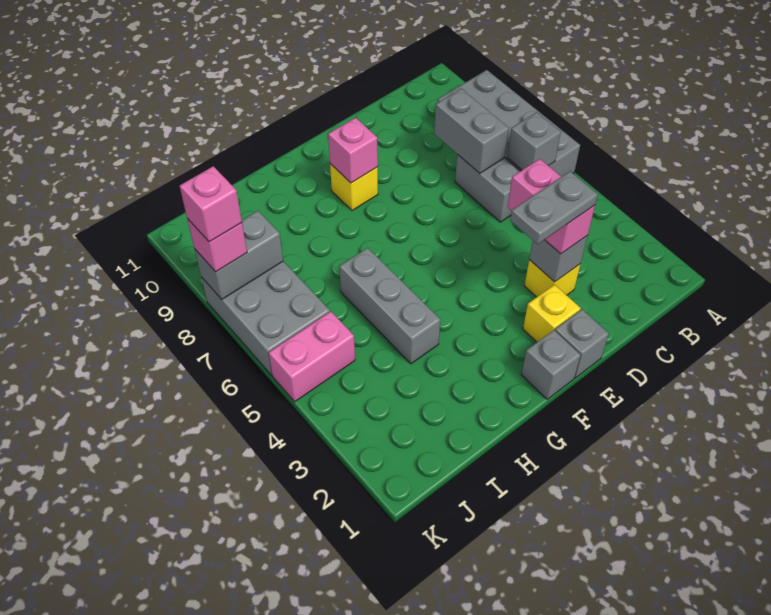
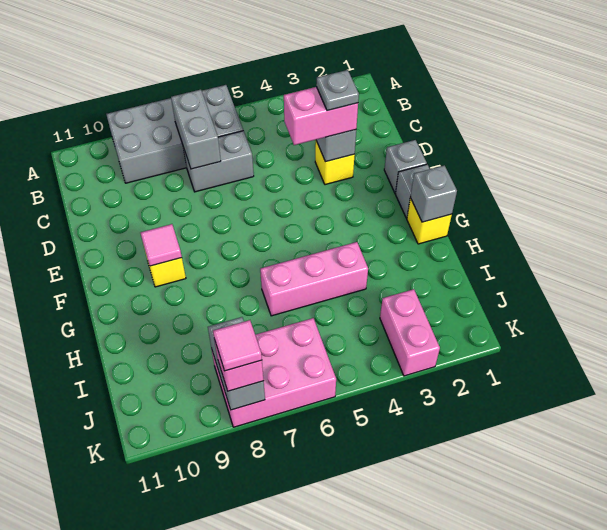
grey brick B6 level 2 -> grey brick G1 level 2
grey brick C7:C8 level 2 -> grey brick B7:C7 level 2
grey plate D3:E3 level 4 -> grey plate D3 level 4
yellow brick E2 level 1 -> yellow brick G1 level 1
pink brick F9 level 2 -> pink tile F9 level 2
grey brick H4:H6 level 1 -> pink brick H4:H6 level 1
pink brick J5:K5 level 1 -> pink brick J3:K3 level 1
grey brick J6:K8 level 1 -> pink brick J6:K8 level 1
pink brick K8 level 4 -> pink tile K8 level 4

